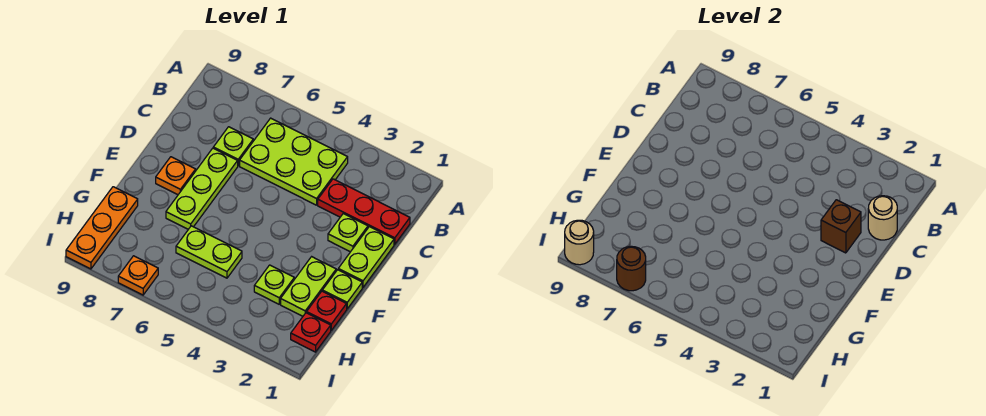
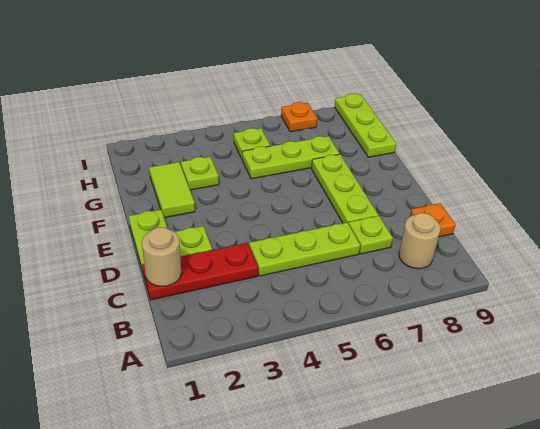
lime plate B4:C6 level 1 -> lime plate C4:C6 level 1
brown brick D2 level 2 -> none
orange plate E8 level 1 -> orange plate C9 level 1
lime plate F1 level 1 -> lime plate H5 level 1
lime plate F2:G2 level 1 -> lime tile F2:G2 level 1
red plate G1 level 1 -> none
lime plate G5:G6 level 1 -> lime plate G5:G7 level 1
orange plate G9:I9 level 1 -> lime plate G9:I9 level 1
red plate H1 level 1 -> none
brown round brick I7 level 2 -> none
tan round brick I9 level 2 -> tan round brick B8 level 1

